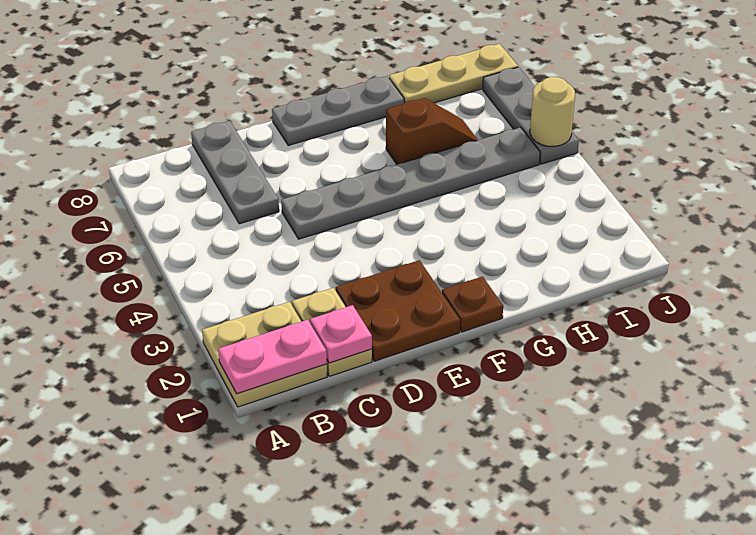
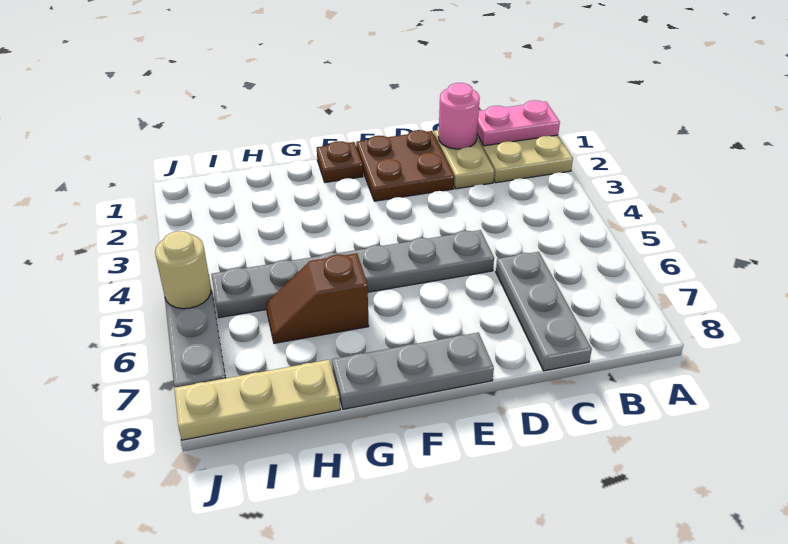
pink plate C1 level 2 -> pink round brick C1 level 2

